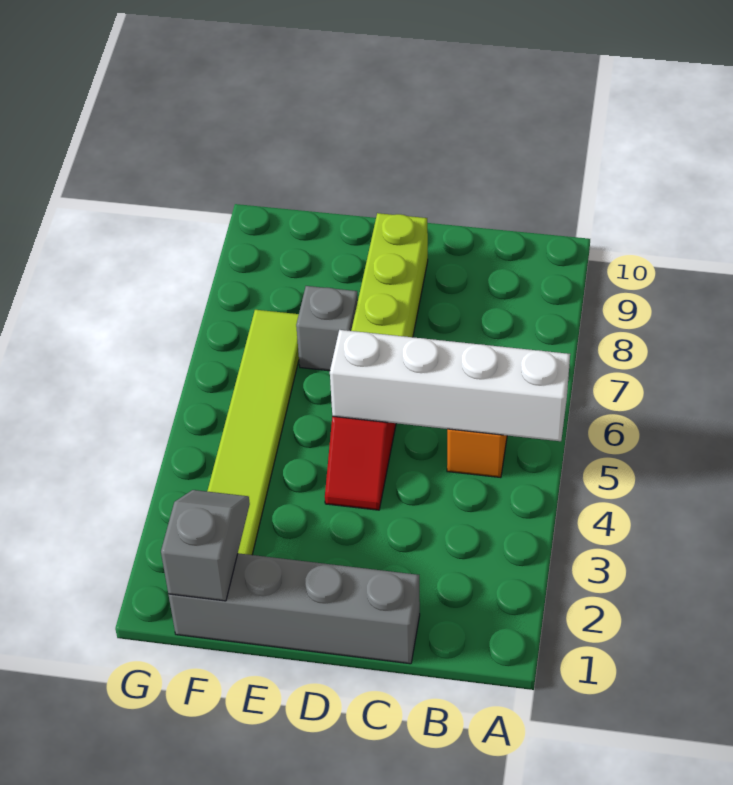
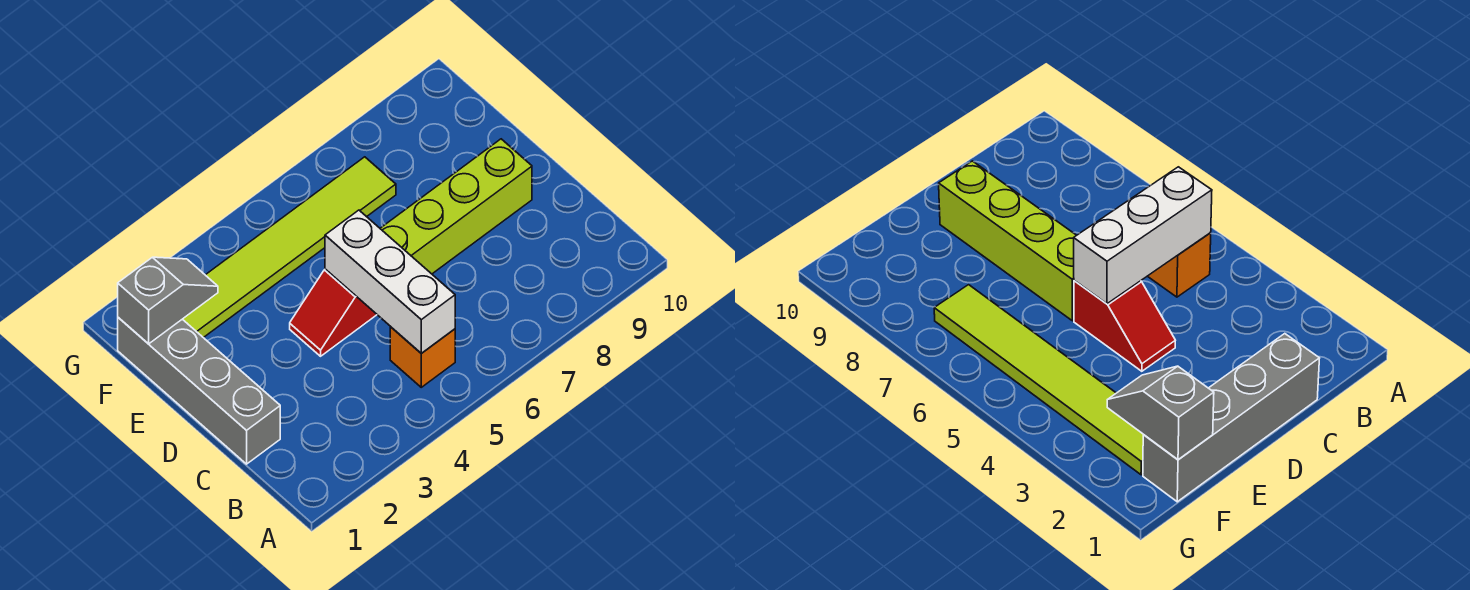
white brick A5:D5 level 2 -> white brick B5:D5 level 2
grey brick E7 level 1 -> none

